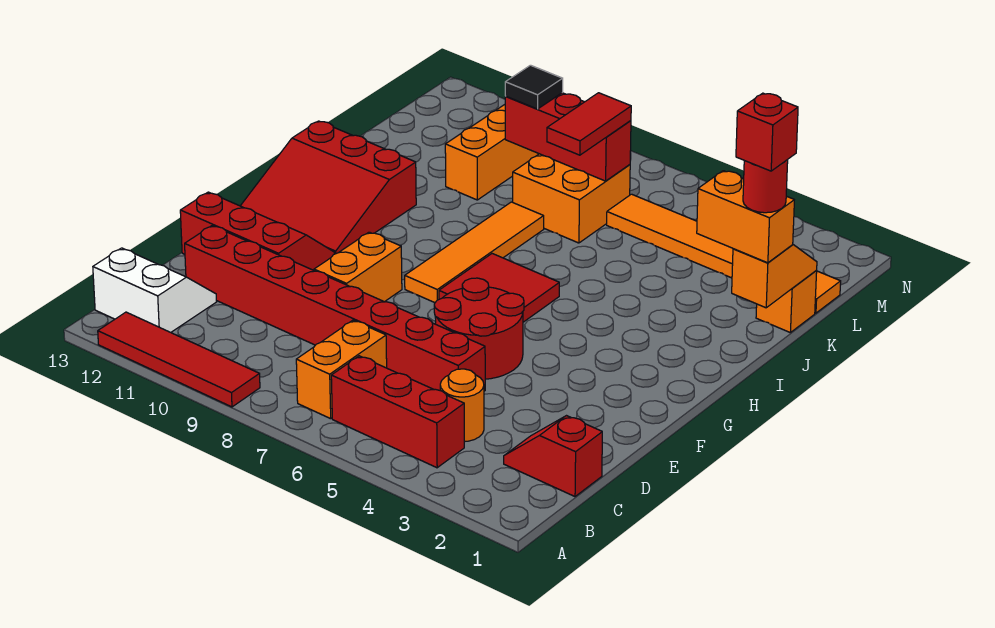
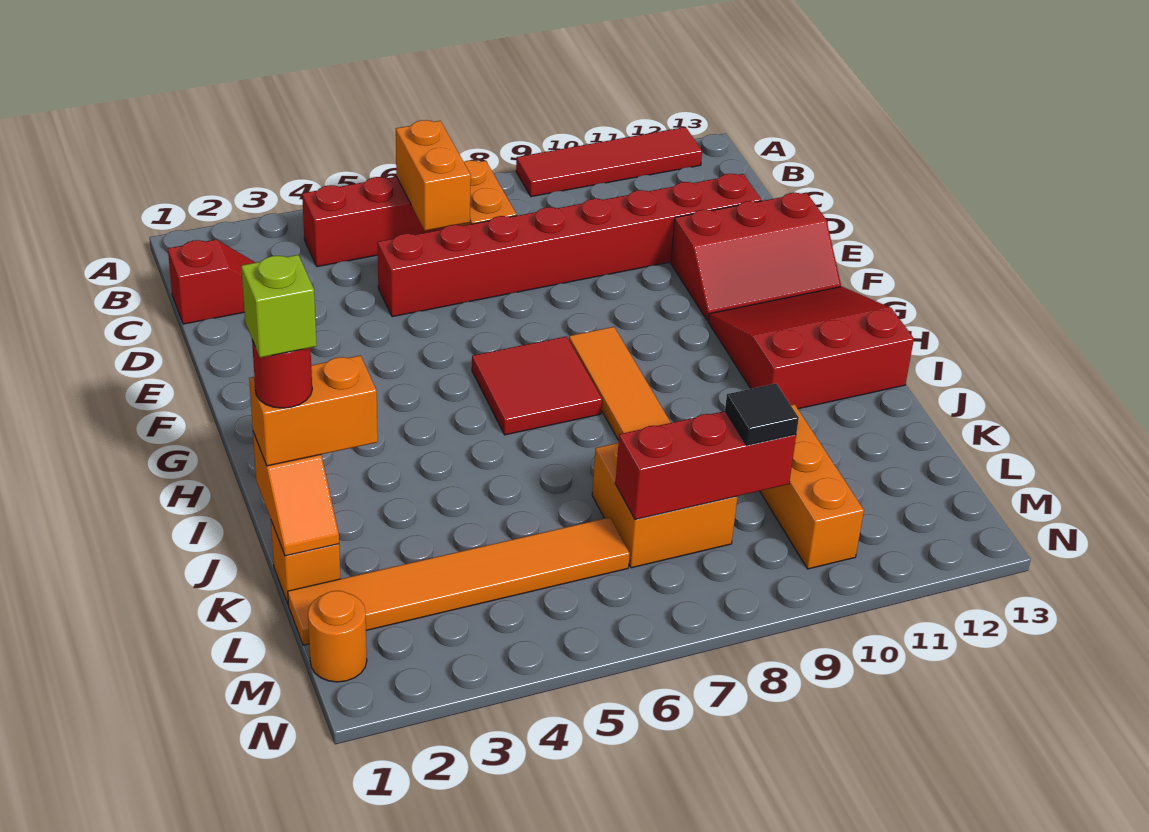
white slope B12:C13 level 1 top B -> none
orange round brick C4 level 1 -> orange round brick M1 level 1
red round brick E5:F6 level 1 -> none
orange brick E9:F9 level 1 -> orange brick B6:C6 level 2
red brick J1 level 5 -> lime brick J1 level 5
red tile K7:L7 level 3 -> none

